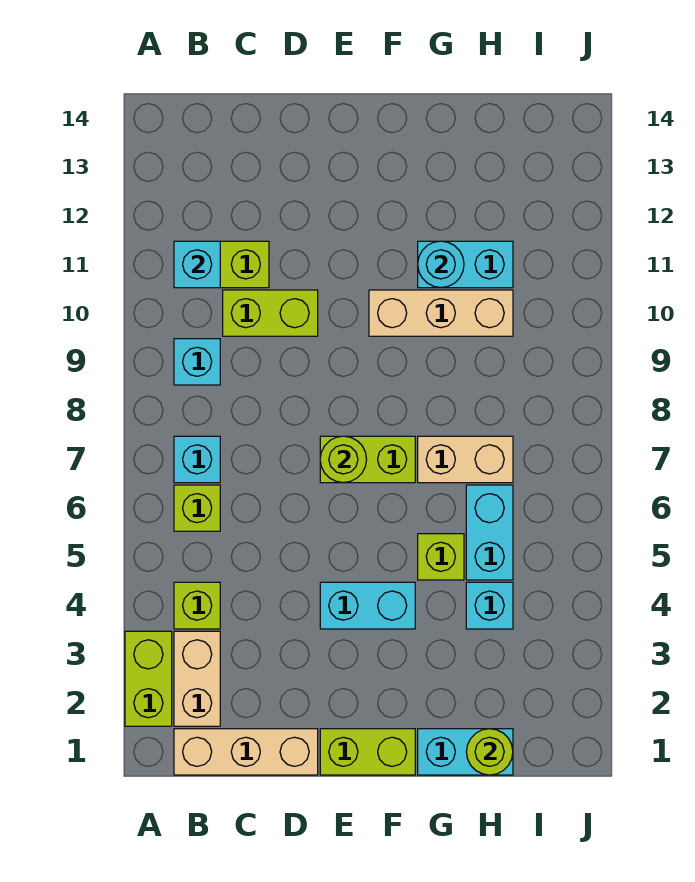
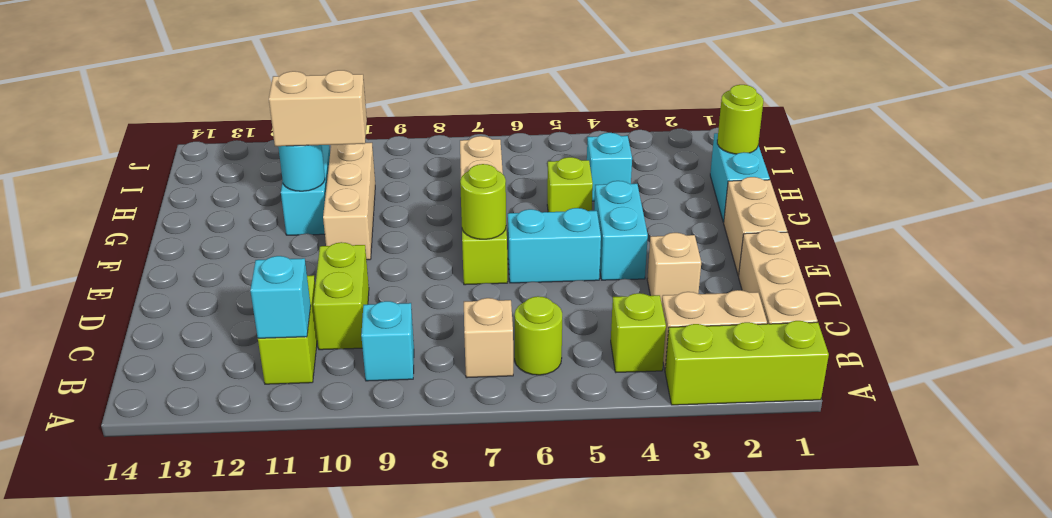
lime brick A2:A3 level 1 -> lime brick A1:A3 level 1
lime brick B6 level 1 -> lime round brick B6 level 1
cyan brick B7 level 1 -> tan brick B7 level 1
none -> tan brick D3 level 1
lime brick E1:F1 level 1 -> tan brick E1:F1 level 1
none -> tan brick G10:G11 level 3
cyan brick H5:H6 level 1 -> cyan brick E5:E6 level 1

